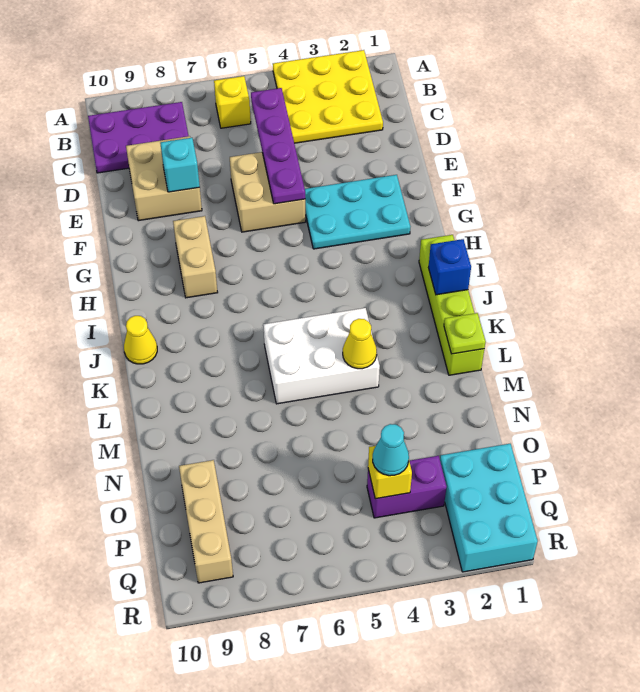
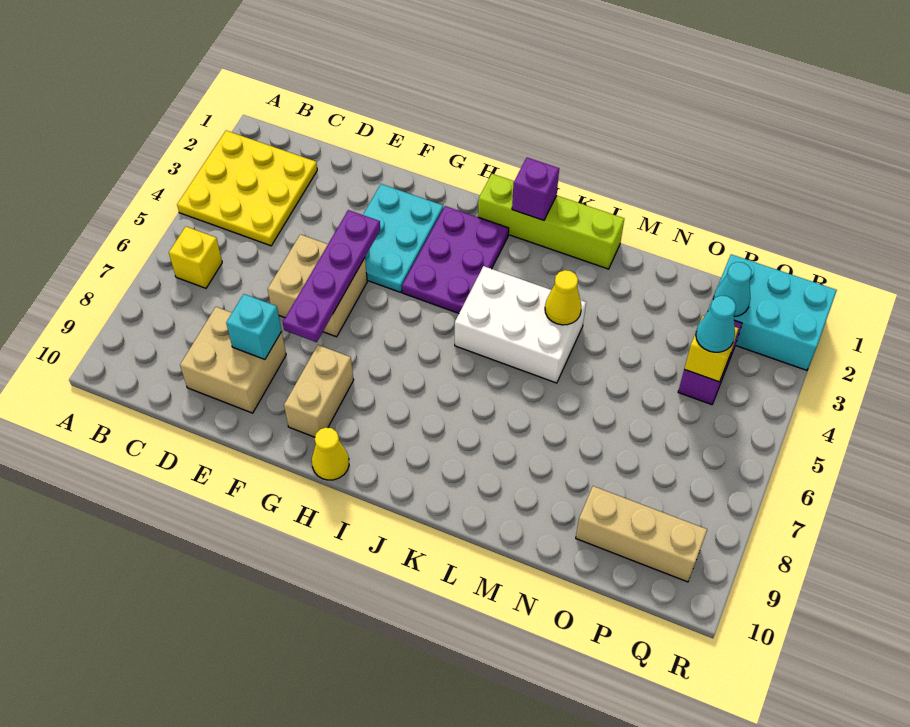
purple plate B8:C10 level 1 -> purple plate H2:I4 level 1
purple plate C5:F5 level 2 -> purple plate F4:F7 level 2
tan brick G8:H8 level 1 -> tan brick G8:G9 level 1
blue brick J1 level 2 -> purple brick J1 level 2
yellow cone J10 level 1 -> yellow cone H10 level 1
white brick K4:L6 level 1 -> white brick J4:L5 level 1
lime plate L1 level 2 -> none
none -> cyan cone P2 level 2

